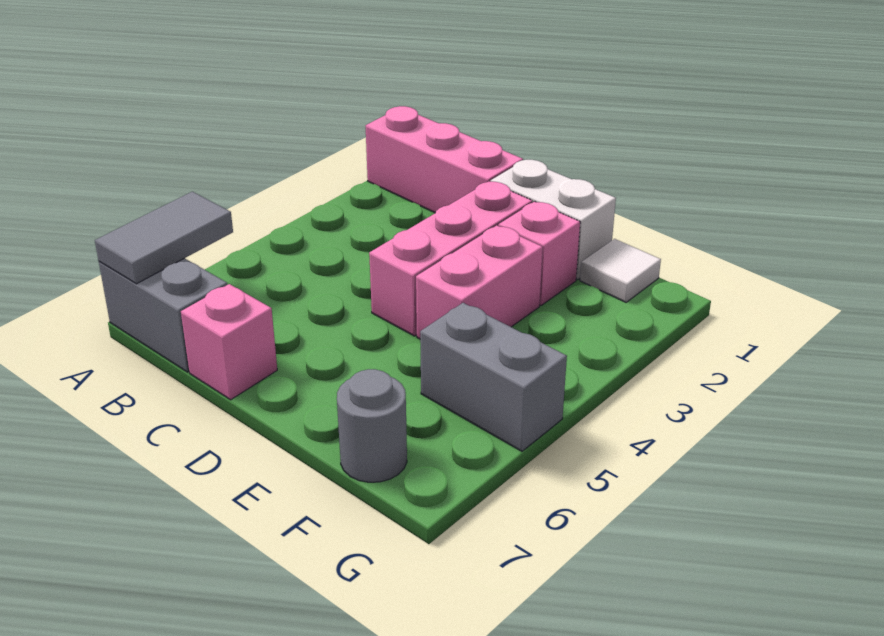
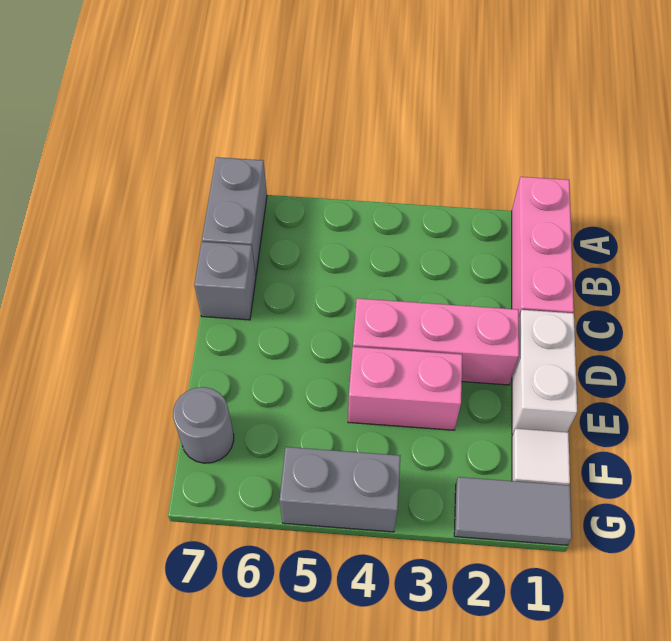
grey tile A6:A7 level 2 -> grey tile G1:G2 level 1
pink brick C7 level 1 -> grey brick C7 level 1
pink brick E2 level 1 -> none
grey brick F5:G5 level 1 -> grey brick G4:G5 level 1

